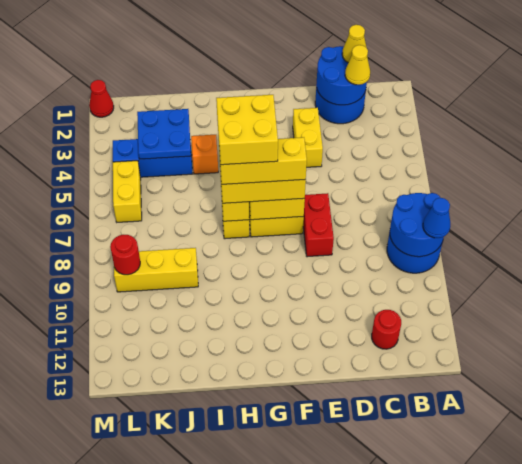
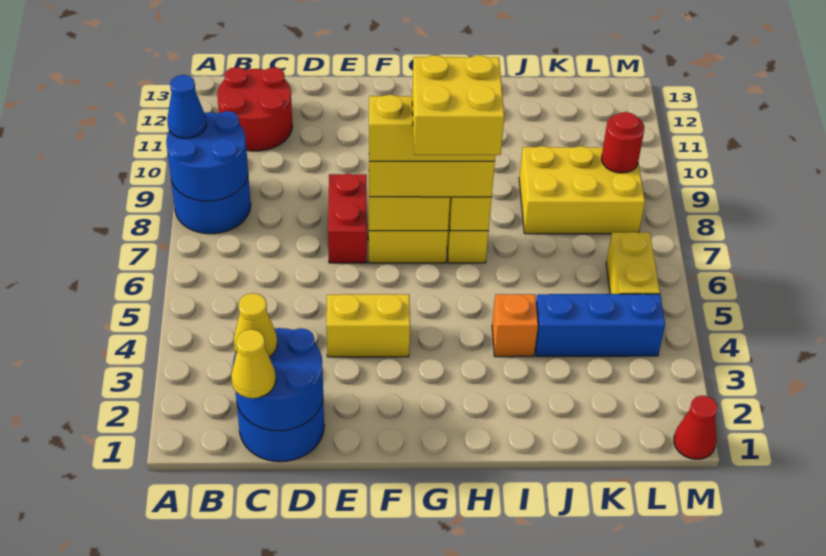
red round brick C12 level 1 -> red round brick B11:C12 level 1
yellow brick E3:E4 level 1 -> yellow brick E4:F4 level 1
blue plate J3:K4 level 2 -> none
yellow brick J9:L9 level 1 -> yellow brick J8:L9 level 1

